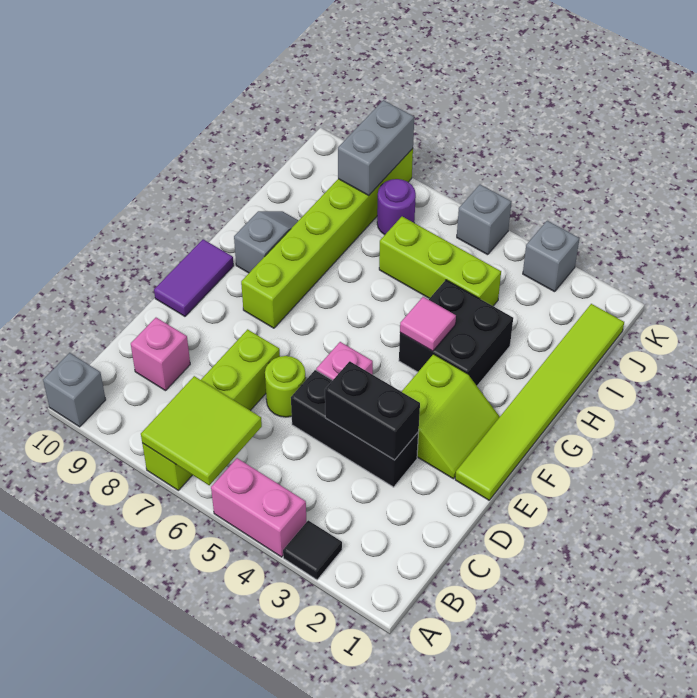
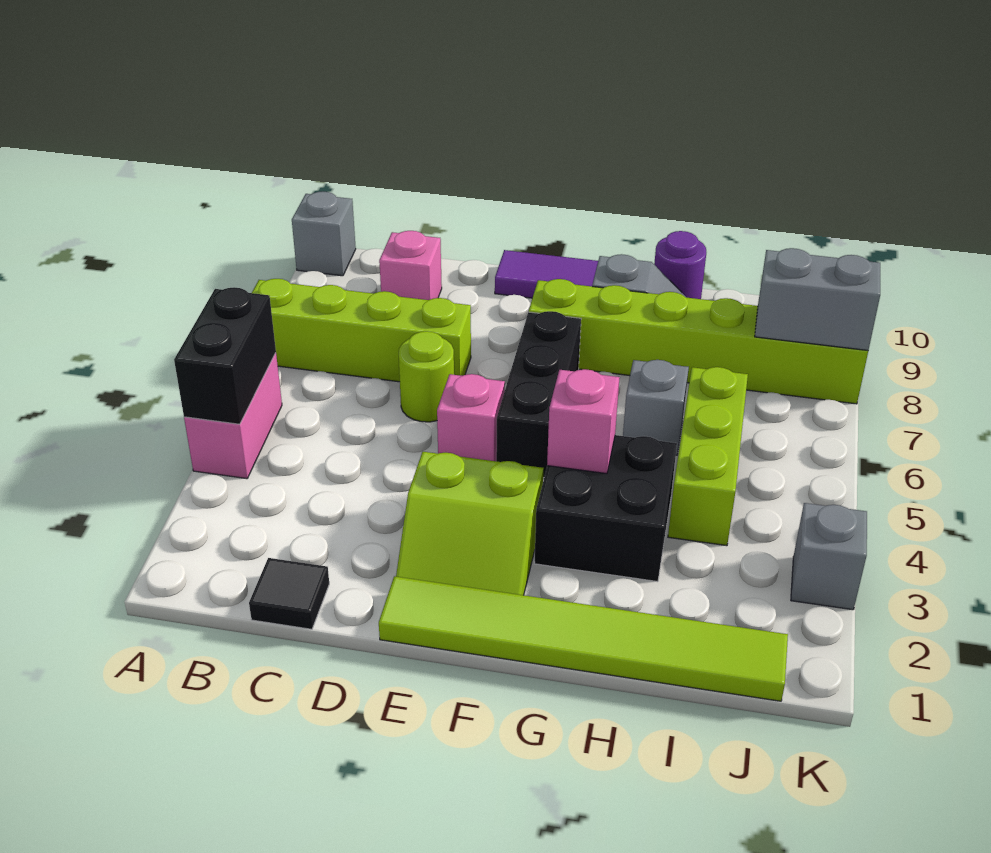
black tile A3 level 1 -> black tile C1 level 1
lime tile A6:B7 level 2 -> none
black brick D3:D5 level 1 -> black brick F5:F7 level 1
black brick D3:D4 level 2 -> black brick A4:A5 level 2
pink tile G4 level 2 -> pink brick G4 level 2
purple round brick J7 level 1 -> purple round brick H10 level 1
grey brick K5 level 1 -> grey brick H6 level 1

